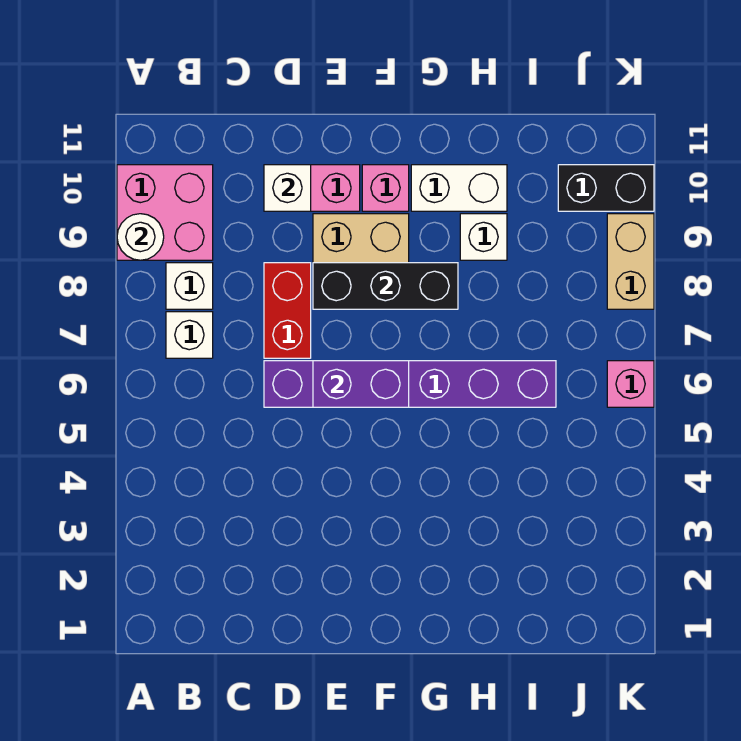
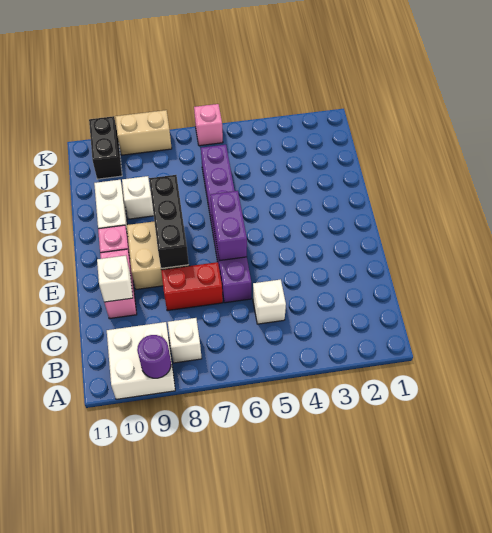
pink brick A9:B10 level 1 -> white brick A9:B10 level 1
white round brick A9 level 2 -> purple round brick A9 level 2
white brick B7 level 1 -> white brick C5 level 1

